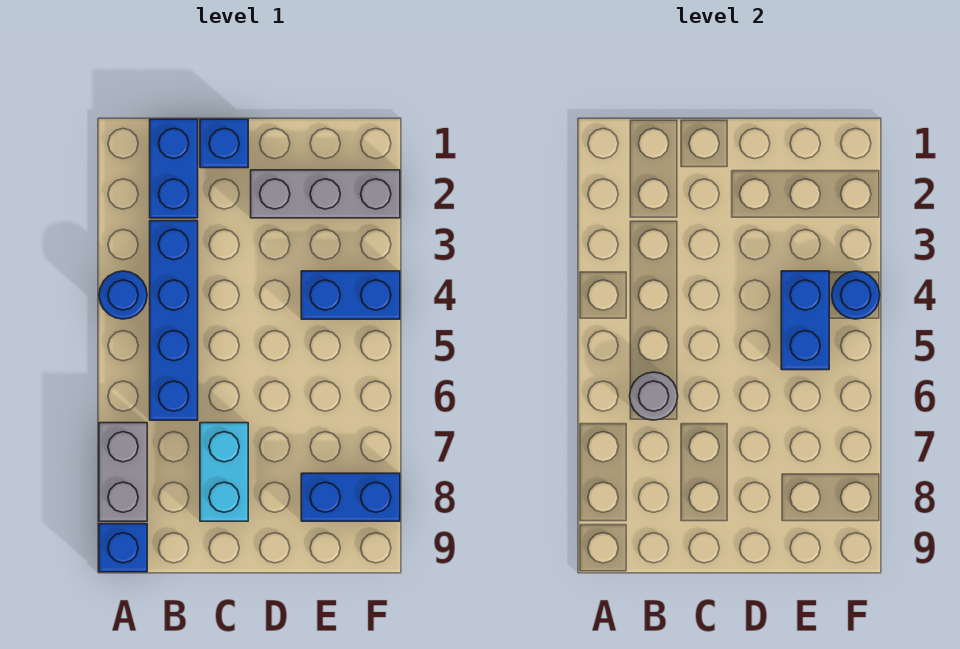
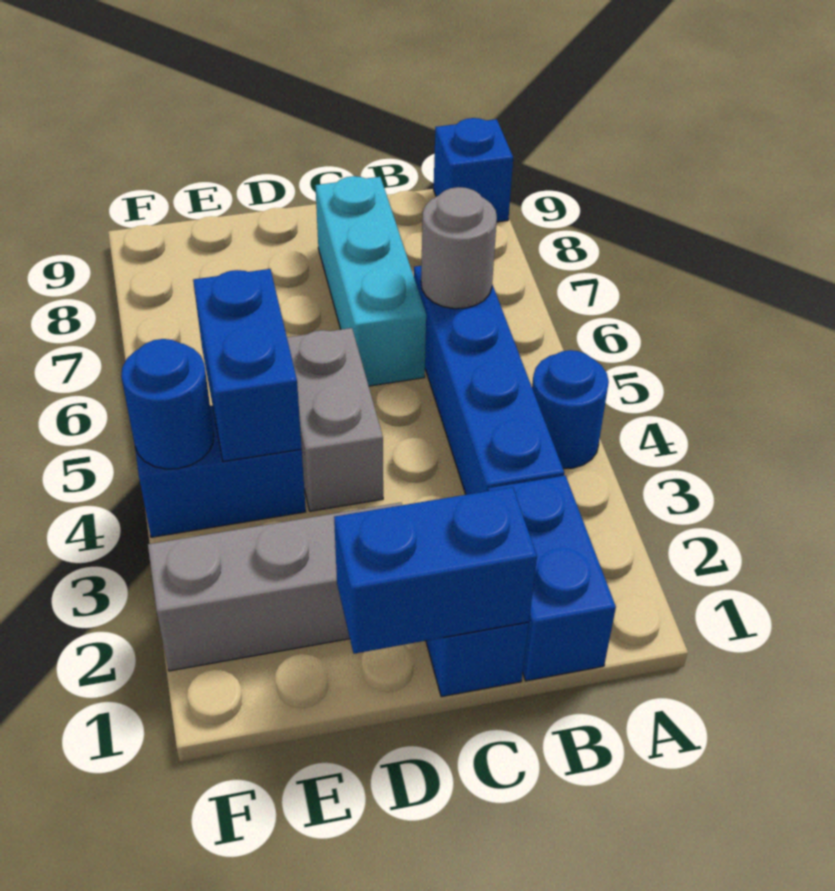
grey brick A7:A8 level 1 -> grey brick D4:D5 level 1
cyan brick C7:C8 level 1 -> cyan brick C6:C8 level 1
blue brick E8:F8 level 1 -> blue brick C1:D1 level 2

